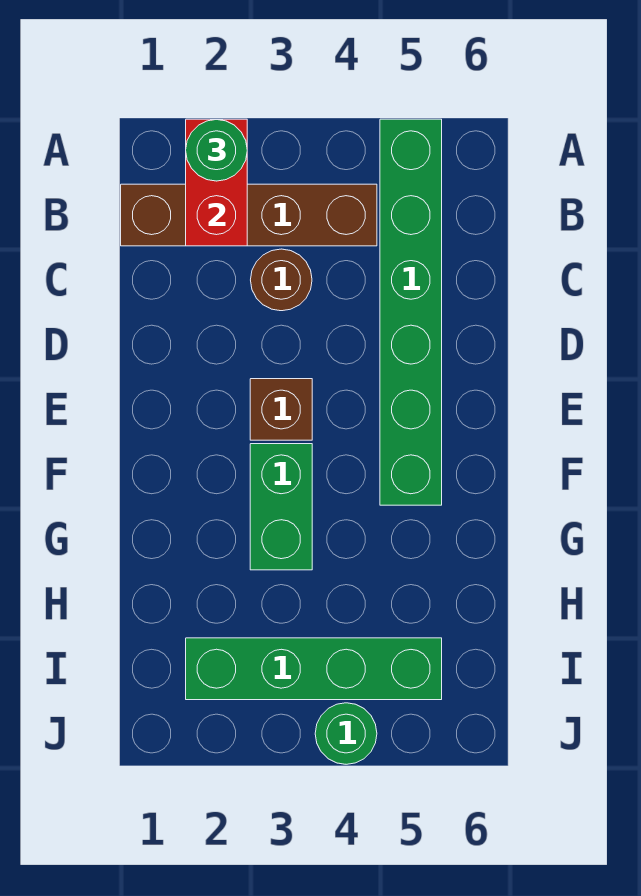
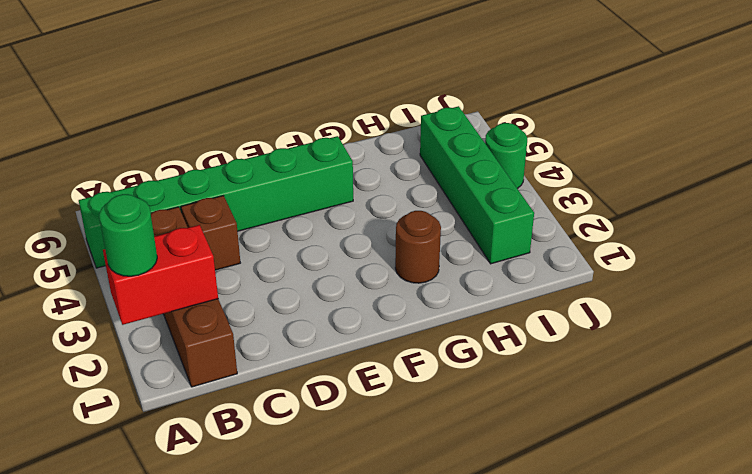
brown round brick C3 level 1 -> brown round brick G2 level 1
brown brick E3 level 1 -> brown brick C4 level 1
green brick F3:G3 level 1 -> none

